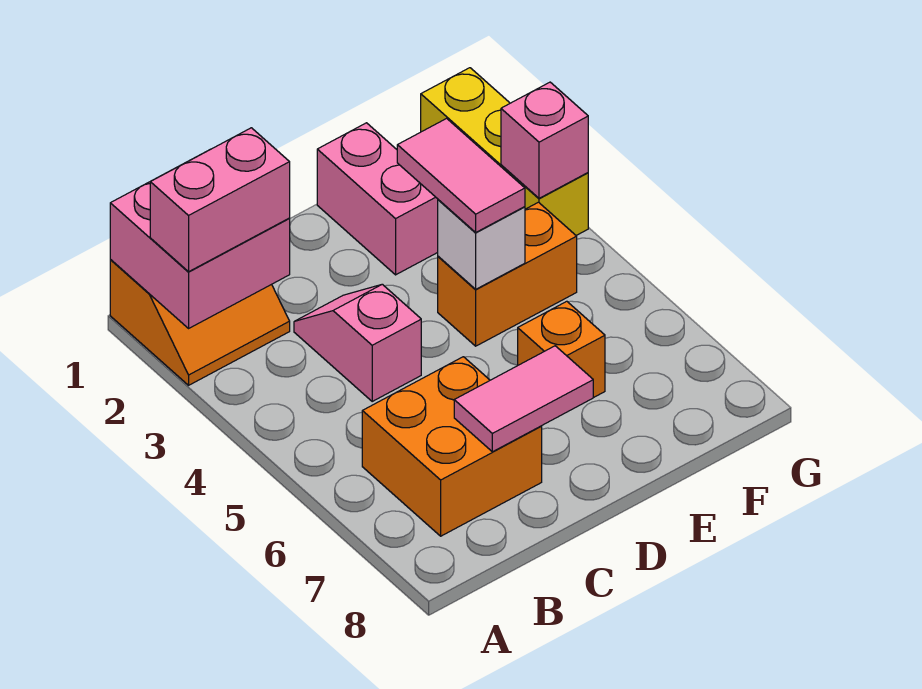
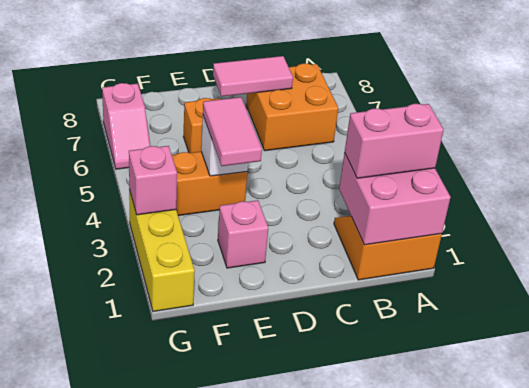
pink slope C3:C4 level 1 top 4 -> pink slope G6:G7 level 1 top 7
pink brick E1:E2 level 1 -> pink brick E2 level 1

